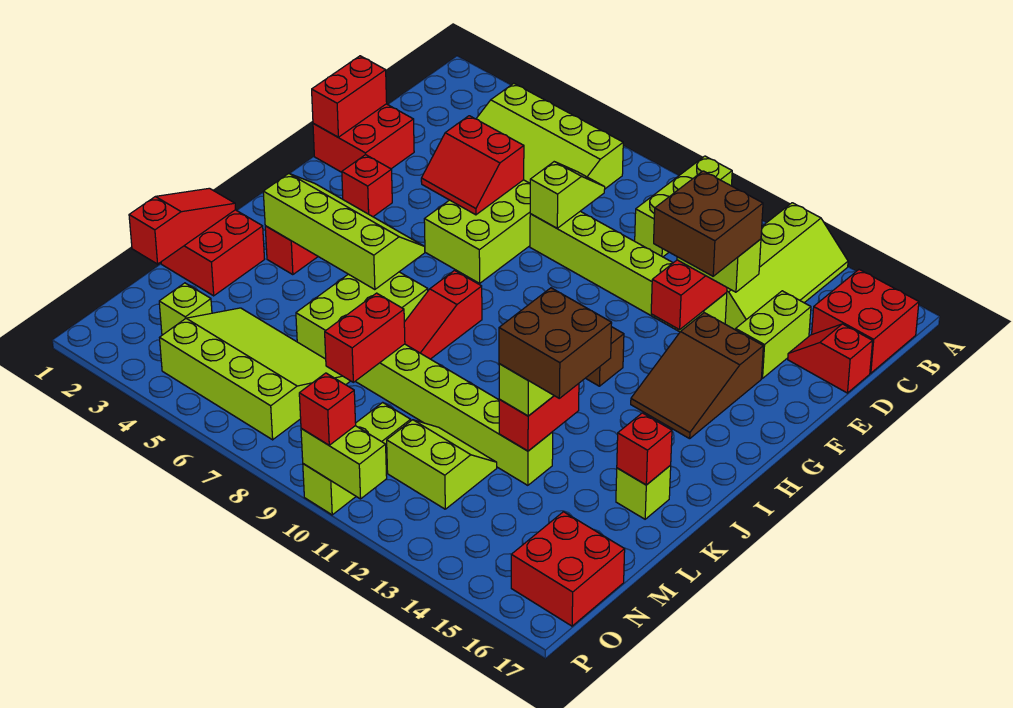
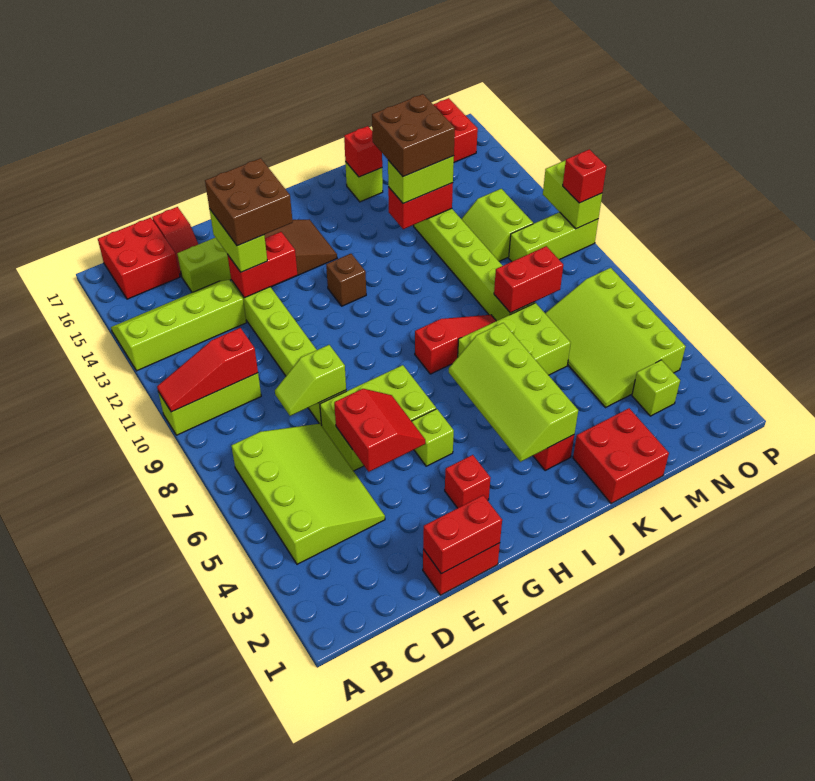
red brick E1:F2 level 1 -> red brick E1:F1 level 1
none -> lime brick G5 level 1
red slope K1:M1 level 2 top M -> red slope A10:C10 level 2 top C

